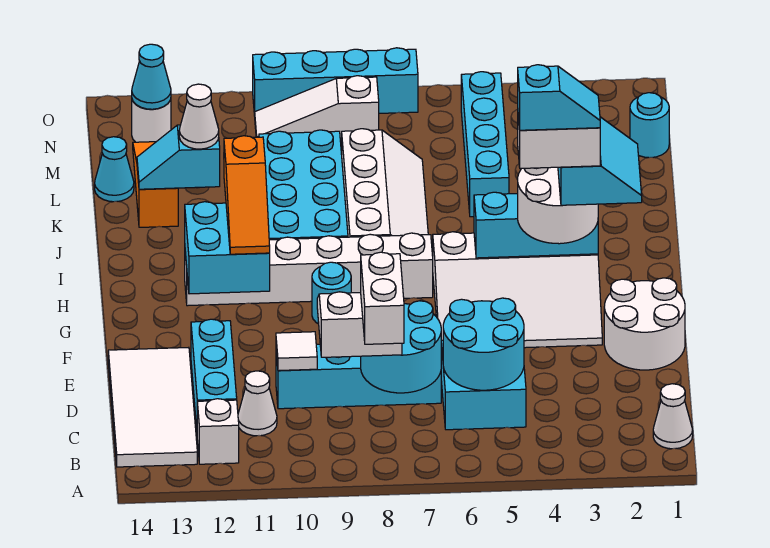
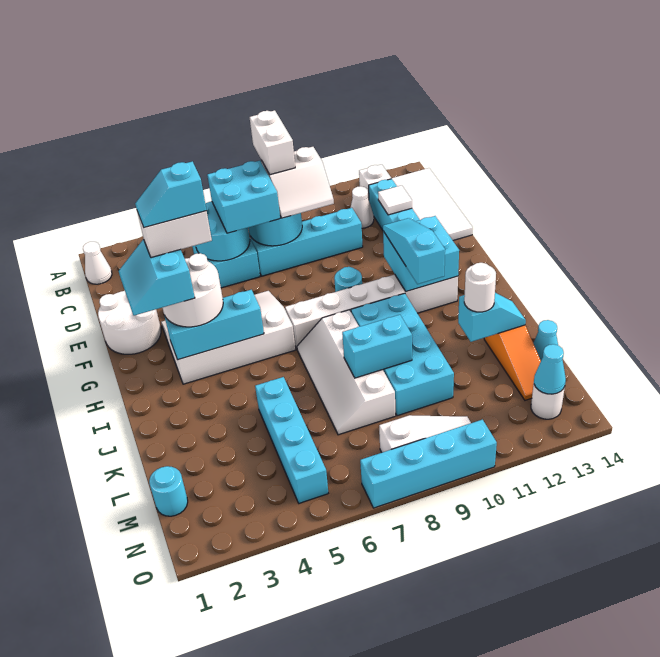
none -> cyan brick C6:D7 level 3
white tile D10 level 2 -> white tile D12 level 2
orange slope G11:I11 level 3 top I -> cyan slope G11:I11 level 3 top I
none -> cyan brick K8:K9 level 2
white cone K12 level 3 -> white round brick K12 level 3

